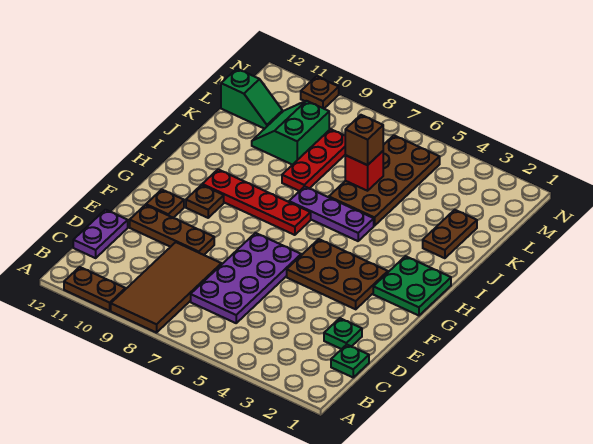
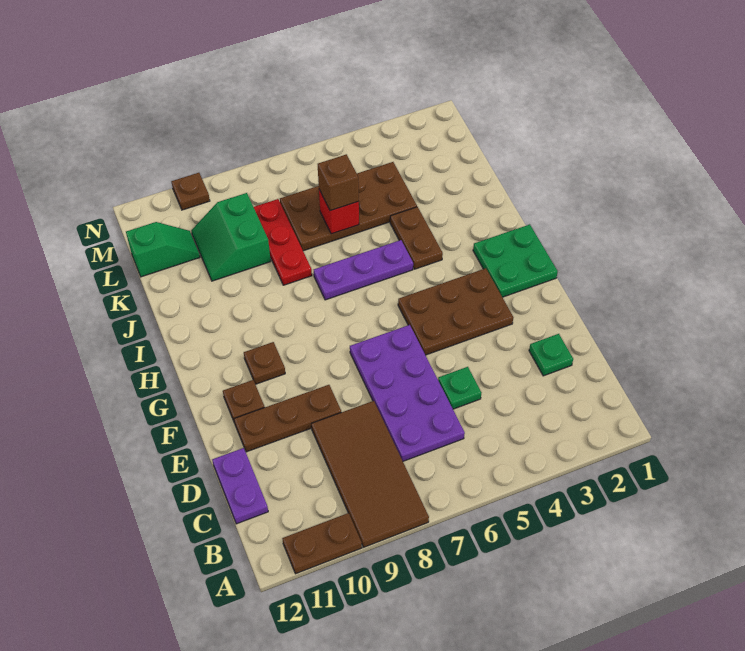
green plate C1 level 1 -> green plate D5 level 1
red plate H7:H10 level 1 -> none
brown plate J2:K2 level 1 -> brown plate I4:J4 level 1
brown plate J5:M6 level 1 -> brown plate K4:L7 level 1

